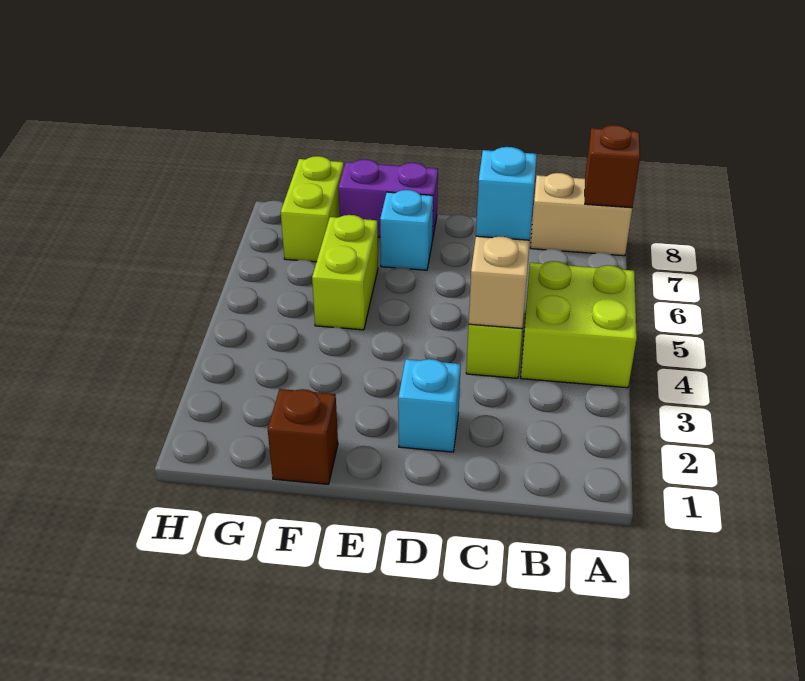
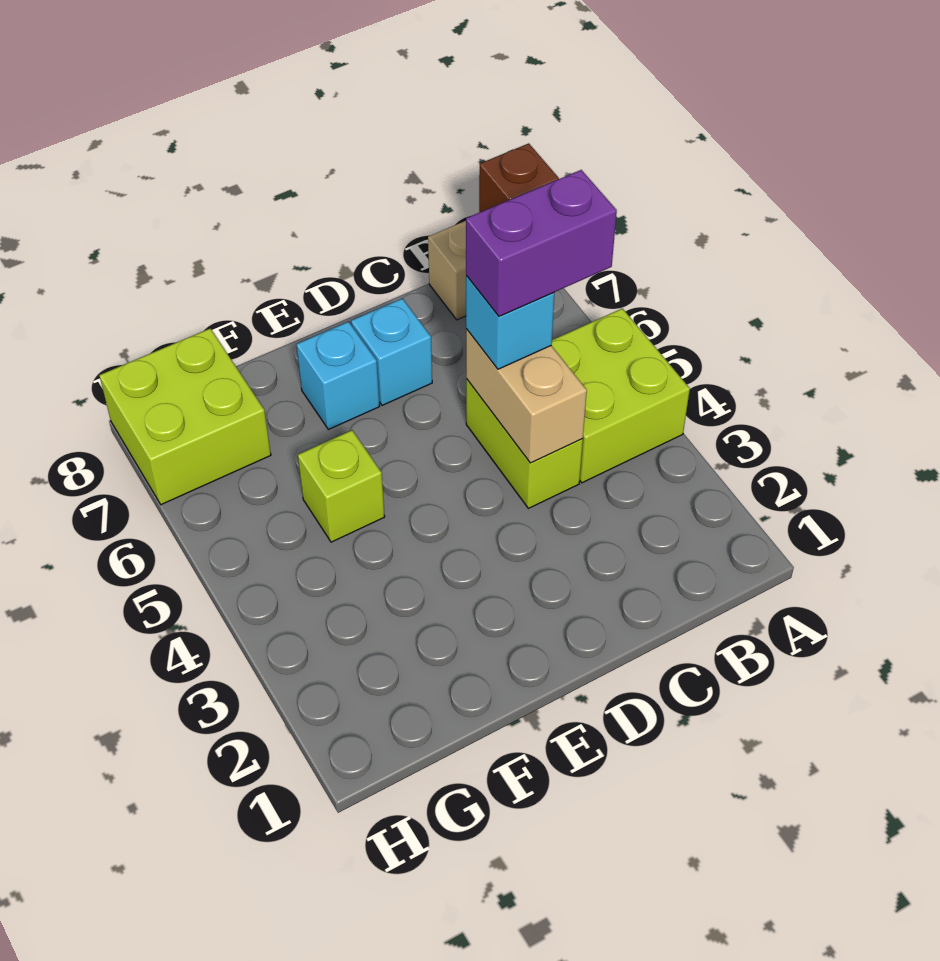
cyan brick D2 level 1 -> cyan brick D7 level 1
purple brick E8:F8 level 1 -> purple brick B5:C5 level 4
brown brick F1 level 1 -> none
lime brick F5:F6 level 1 -> lime brick F5 level 1
lime brick G7:G8 level 1 -> lime brick G7:H8 level 1

